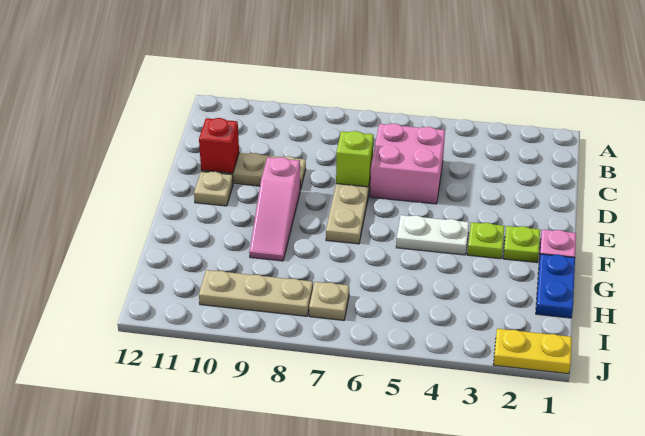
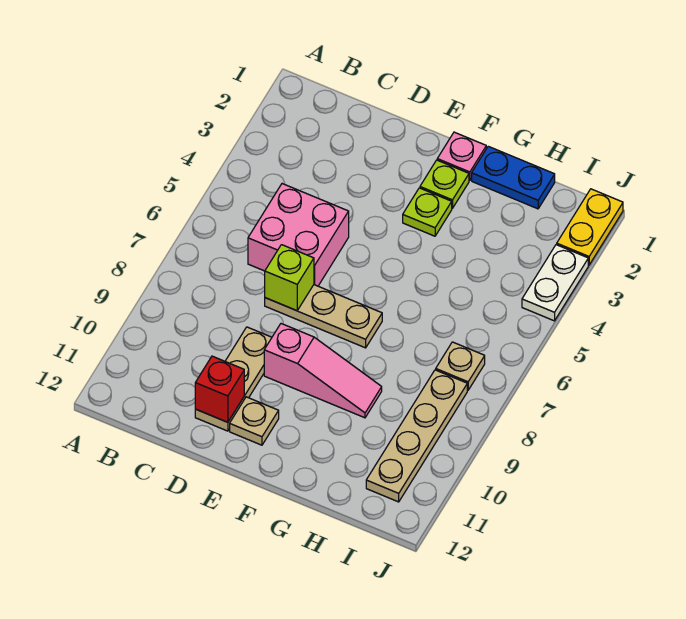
white plate F4:F5 level 1 -> white plate J3:J4 level 1
tan plate I8:I10 level 1 -> tan plate I8:I11 level 1

